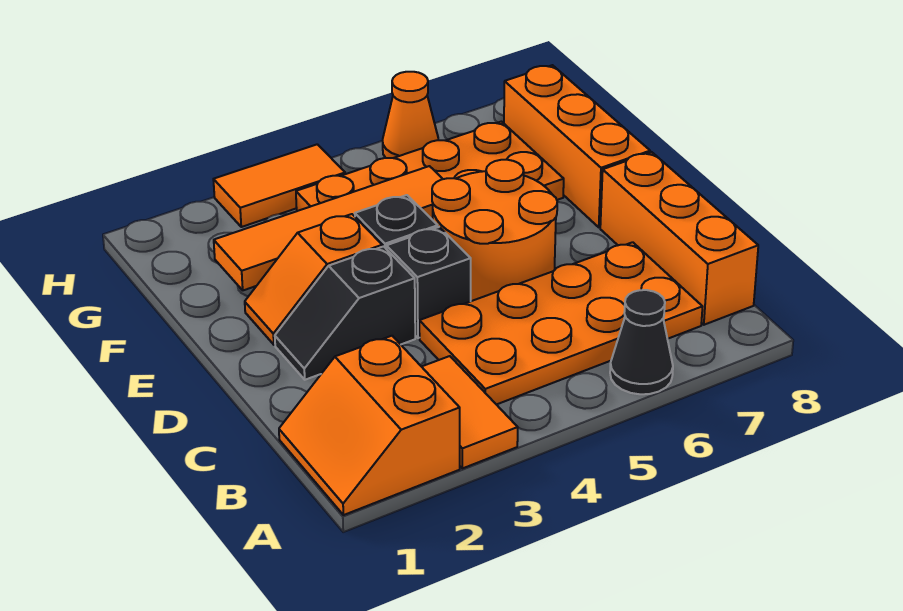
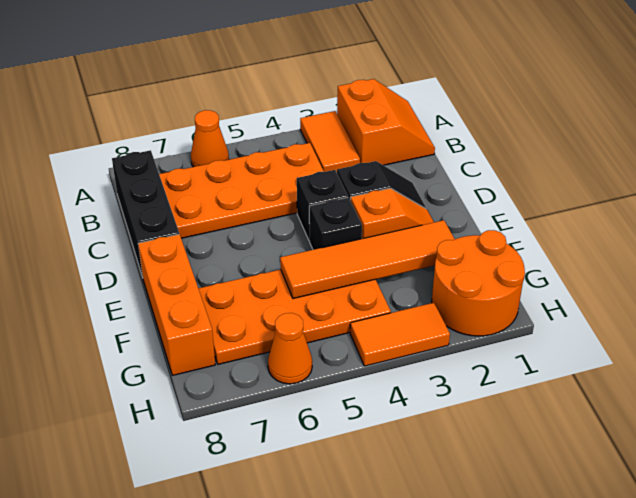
black cone A6 level 1 -> orange cone A6 level 1
orange brick B8:D8 level 1 -> black brick B8:D8 level 1
orange round brick D5:E6 level 1 -> orange round brick G1:H2 level 1

